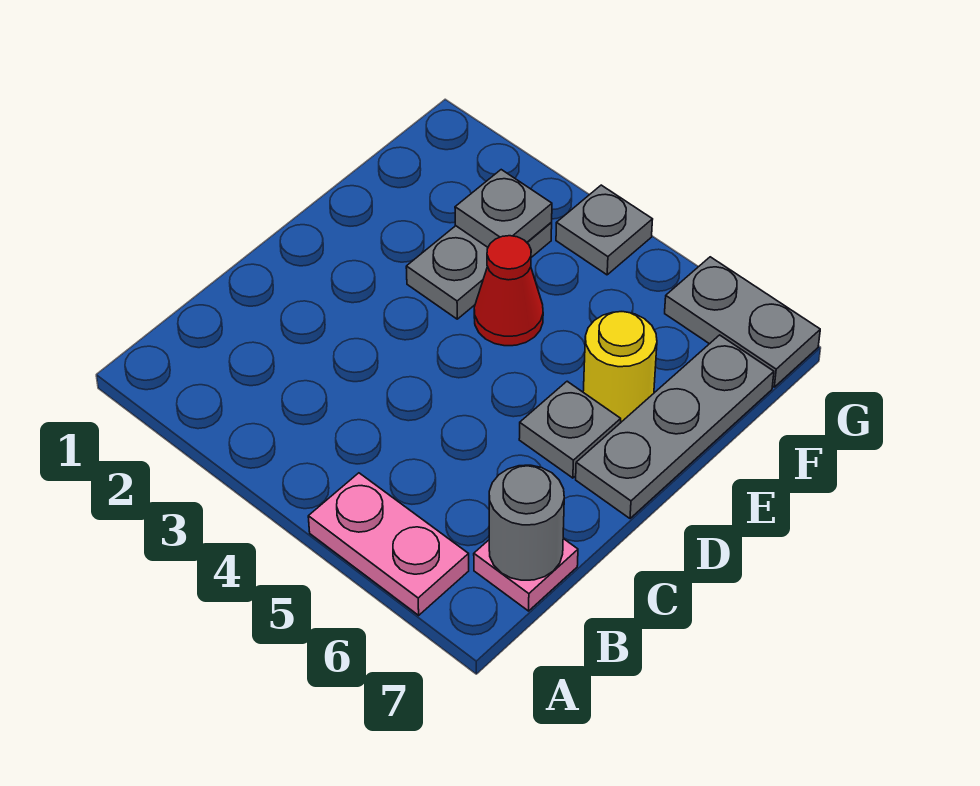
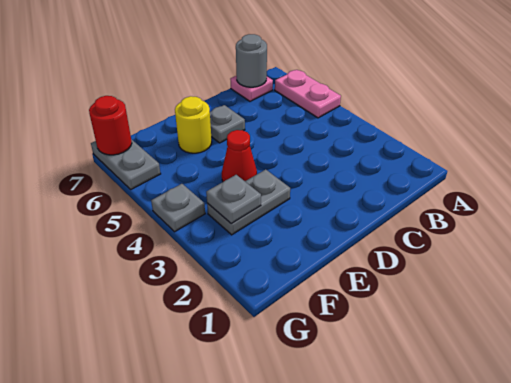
grey plate D7:F7 level 1 -> none
none -> red round brick G7 level 2

